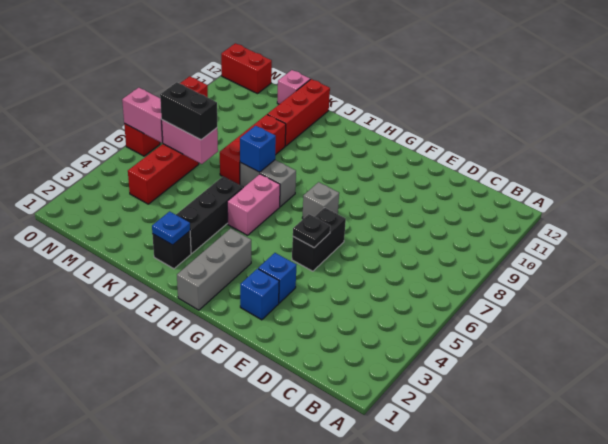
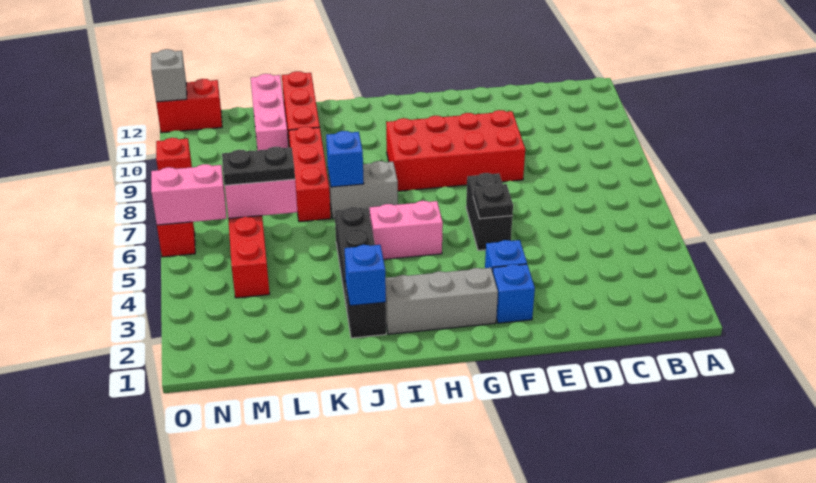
none -> red brick E8:H9 level 1
grey brick G7 level 1 -> grey brick O12 level 2
grey brick H1:H3 level 1 -> grey brick G2:I2 level 1
pink brick I5:I6 level 1 -> pink brick H5:I5 level 1
blue plate J2 level 2 -> blue brick J2 level 2
black brick L6:M6 level 3 -> black plate L6:M6 level 3
pink brick L12 level 1 -> pink brick L10:L12 level 1

